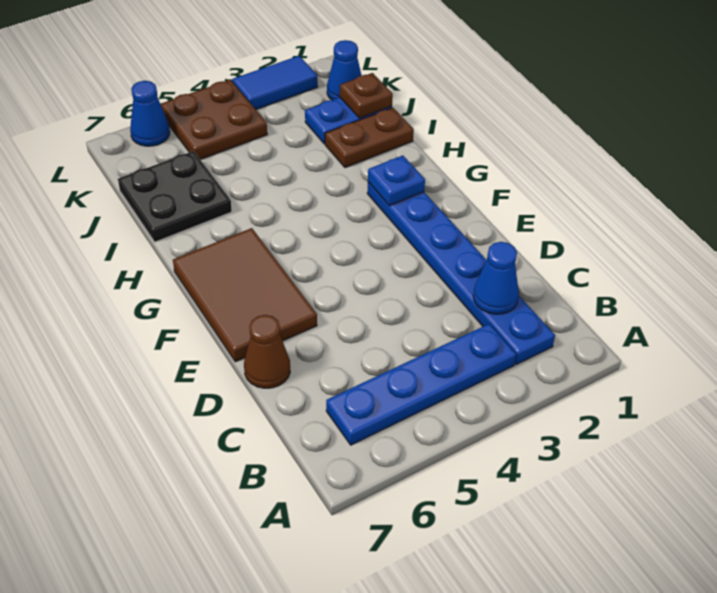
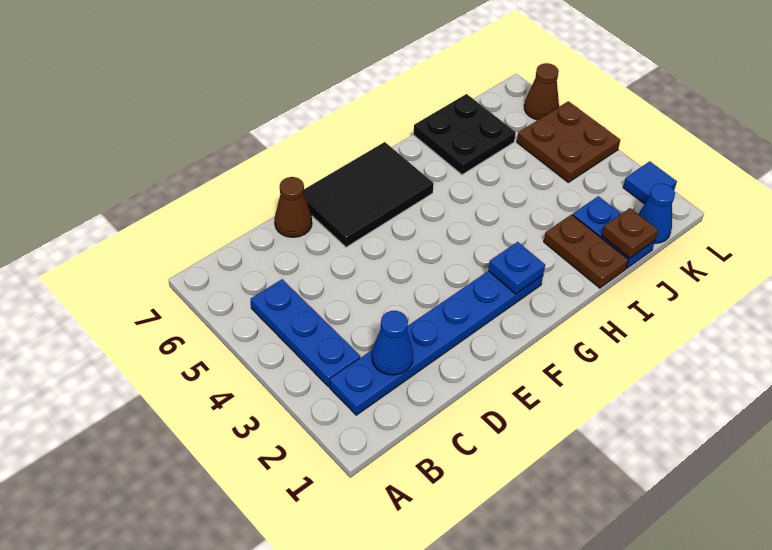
blue plate B3:B6 level 1 -> blue plate B3:B5 level 1
brown tile E6:G7 level 1 -> black tile E6:G7 level 1
blue tile L2:L3 level 1 -> blue tile L2 level 1
blue cone L6 level 1 -> brown cone L6 level 1

